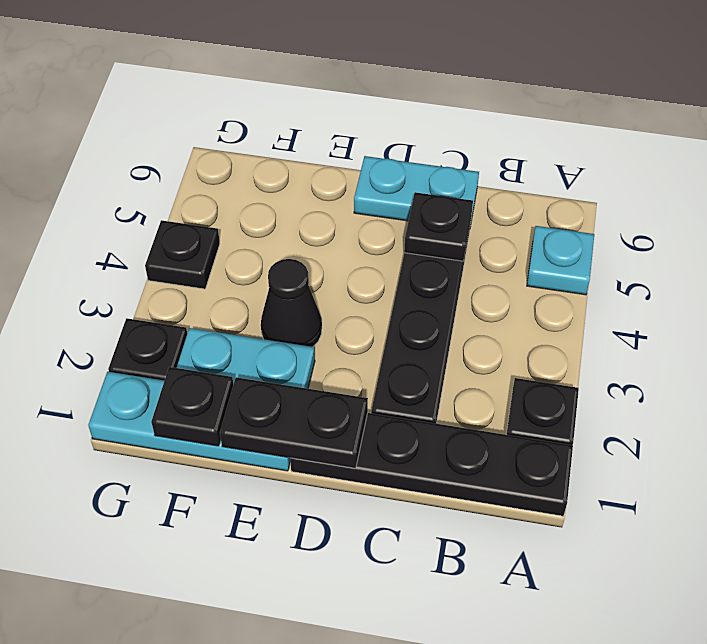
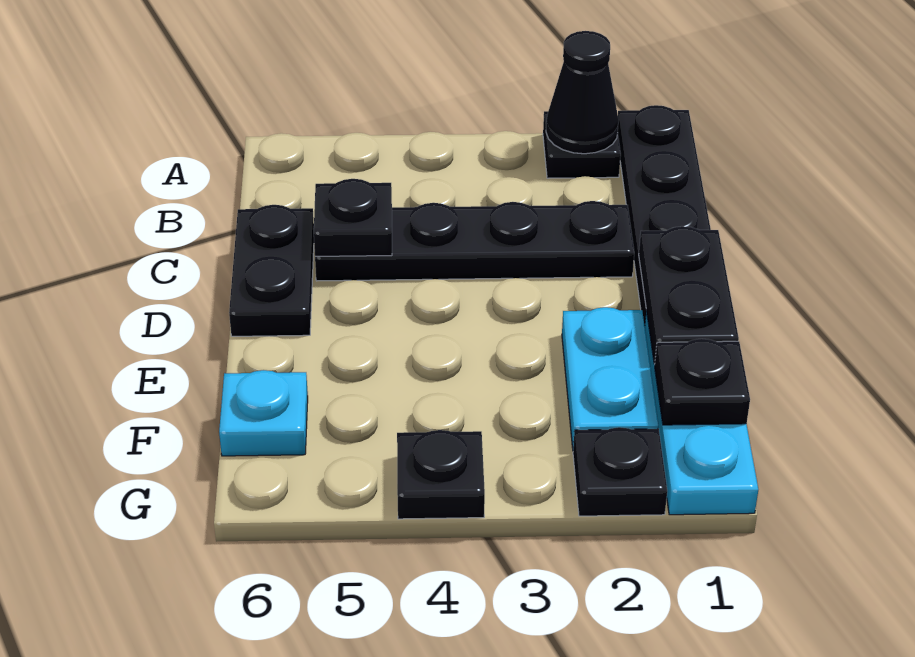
cyan plate A5 level 1 -> cyan plate F6 level 1
cyan plate C6:D6 level 1 -> black plate C6:D6 level 1
black cone E3 level 1 -> black cone A2 level 2

